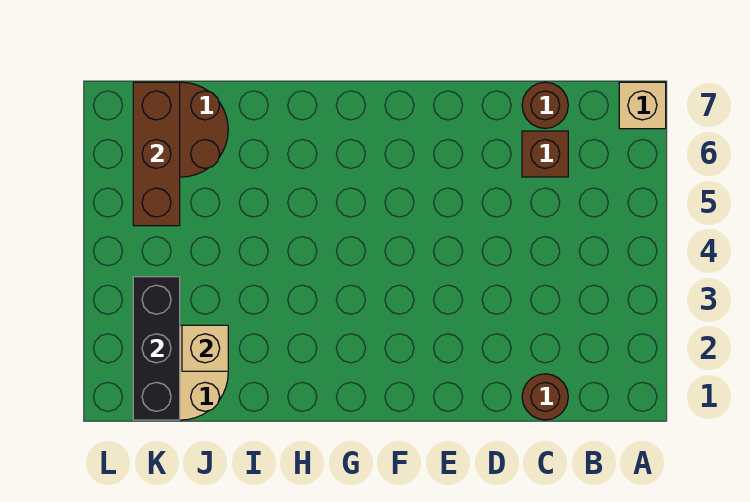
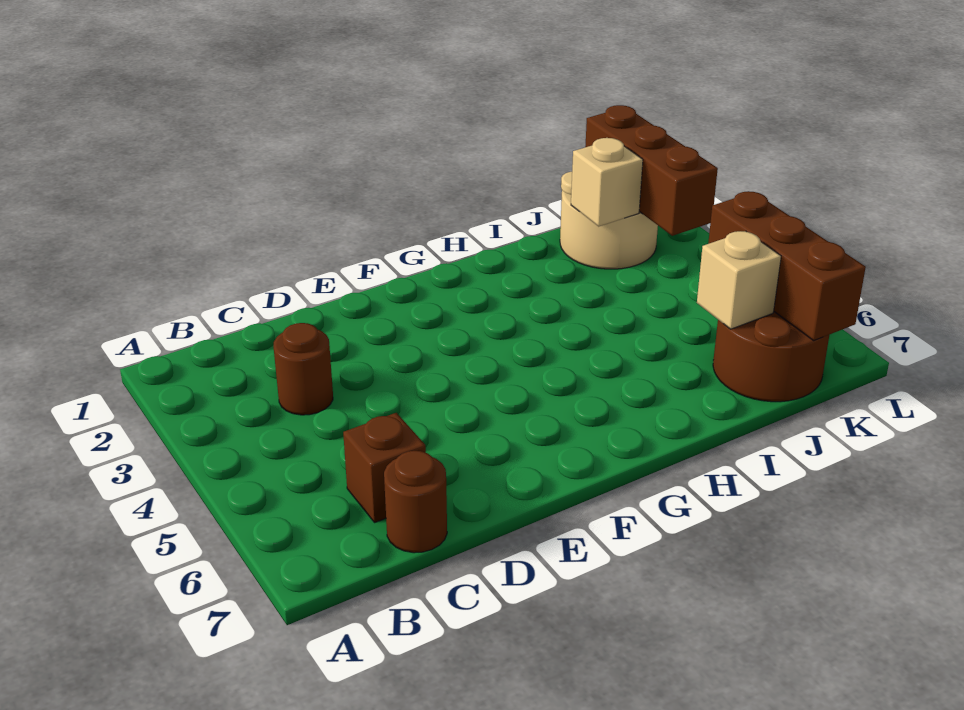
tan brick A7 level 1 -> tan brick J6 level 2
brown round brick C1 level 1 -> brown round brick C3 level 1
black brick K1:K3 level 2 -> brown brick K1:K3 level 2

